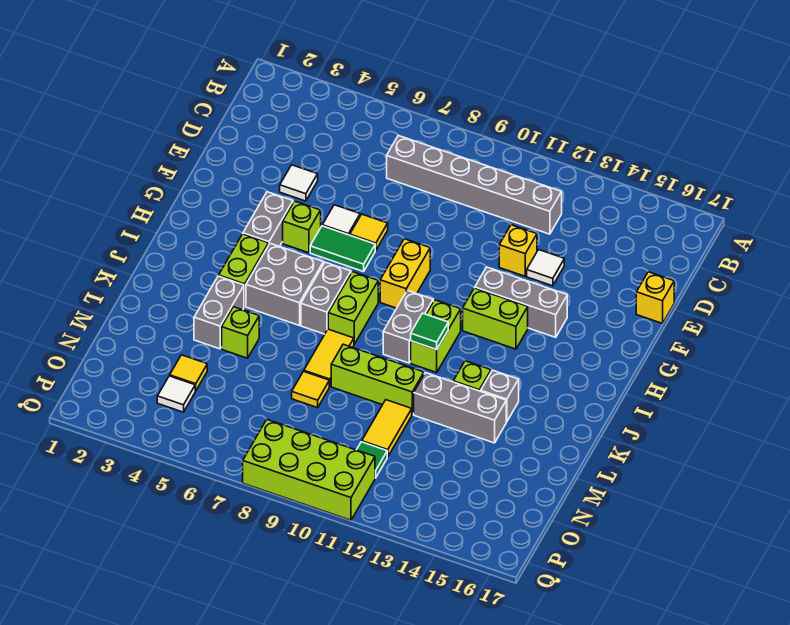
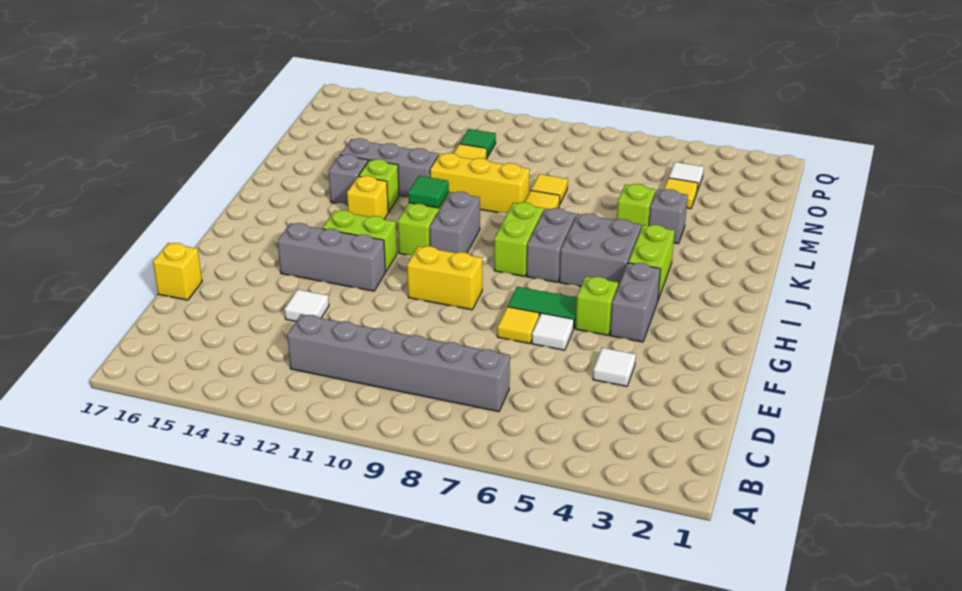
yellow brick E12 level 1 -> yellow brick J13 level 1
yellow brick G9:H9 level 1 -> yellow brick G9:G10 level 1
grey brick K4:L4 level 1 -> grey brick L4 level 1
lime brick L9:L11 level 1 -> yellow brick L9:L11 level 1
lime brick P8:Q11 level 1 -> none

